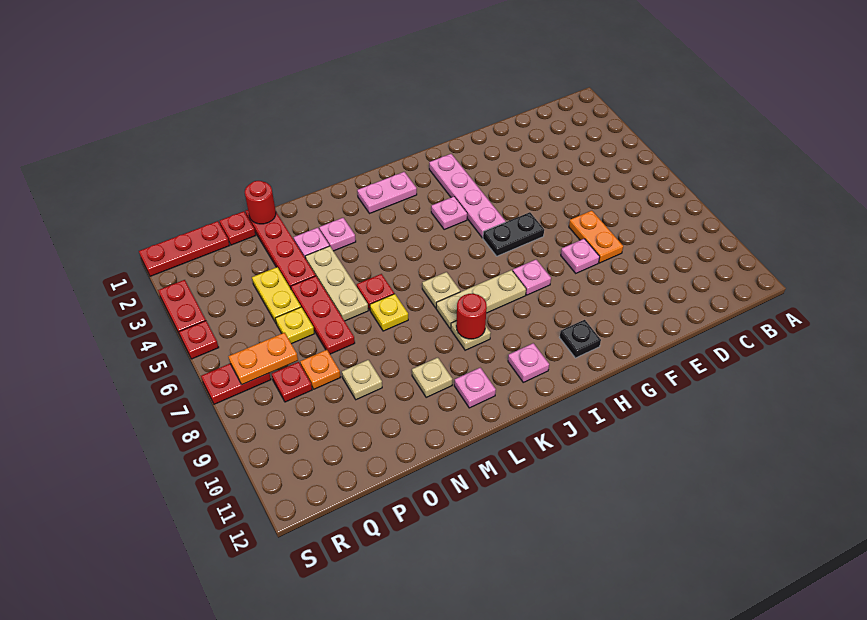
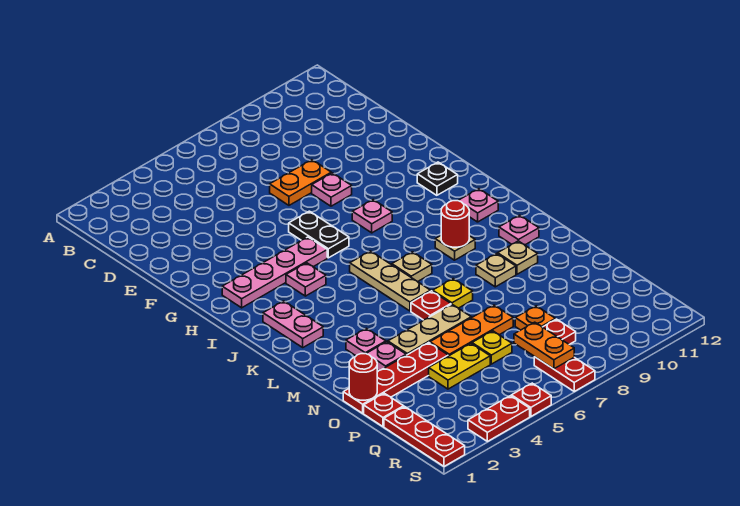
tan plate I8:K8 level 1 -> tan plate J6:L6 level 1
red plate O5:O7 level 1 -> orange plate O5:O7 level 1
tan plate O9 level 1 -> tan plate M9 level 1

